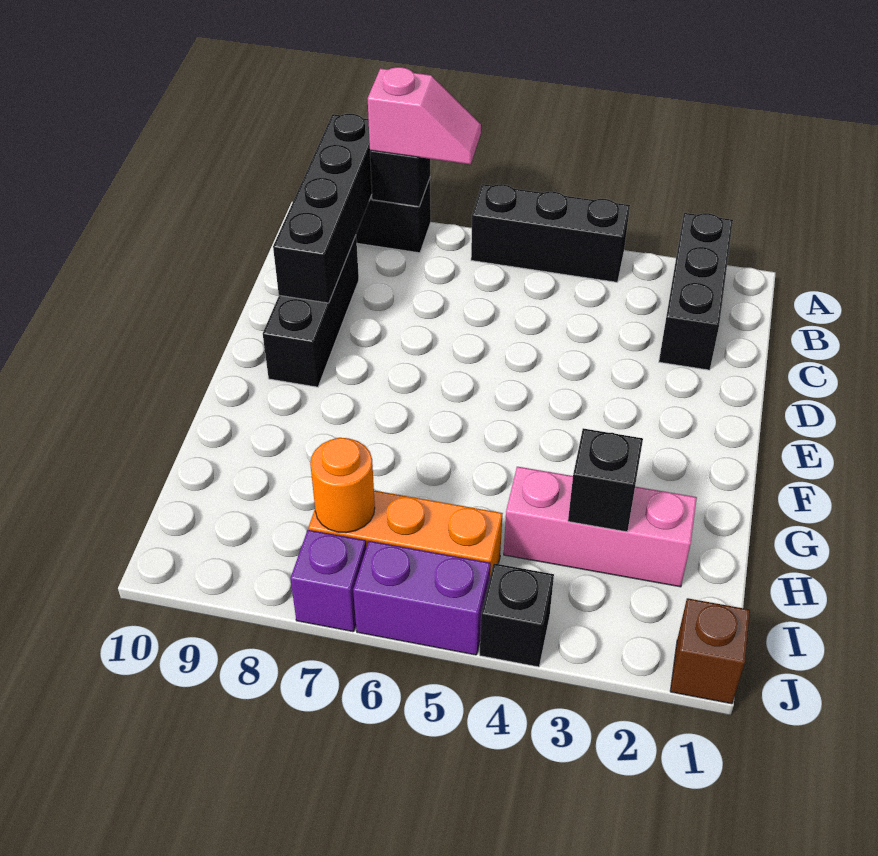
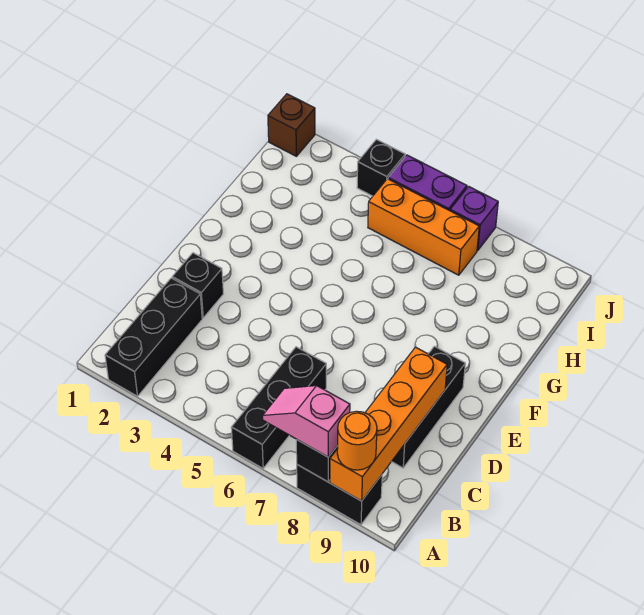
black brick A4:A6 level 1 -> black brick A6:C6 level 1
black brick A9:D9 level 2 -> orange brick A9:D9 level 2
pink brick H2:H4 level 1 -> none
black brick H3 level 2 -> black brick D2 level 1
orange round brick I7 level 2 -> orange round brick A9 level 3

